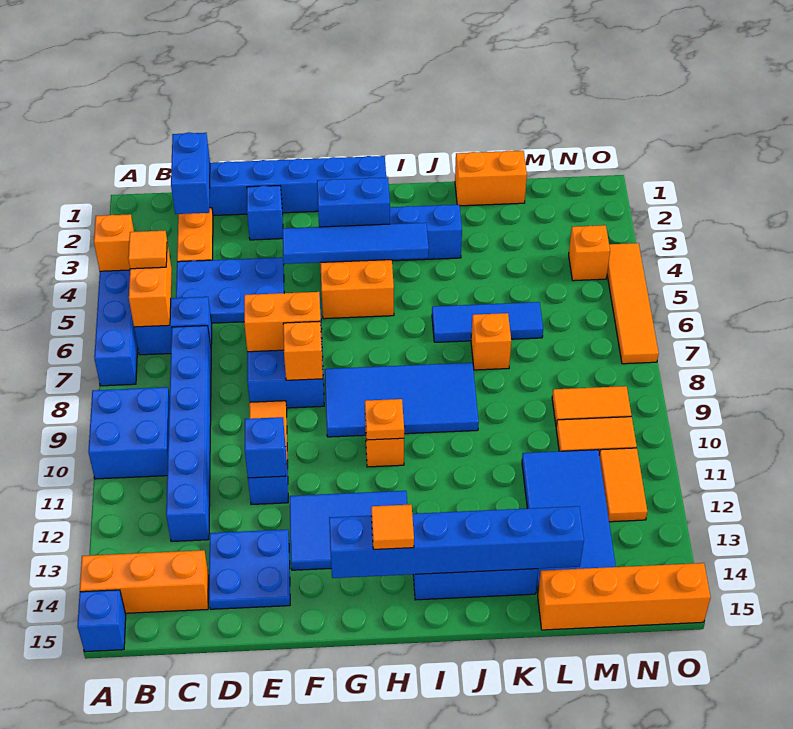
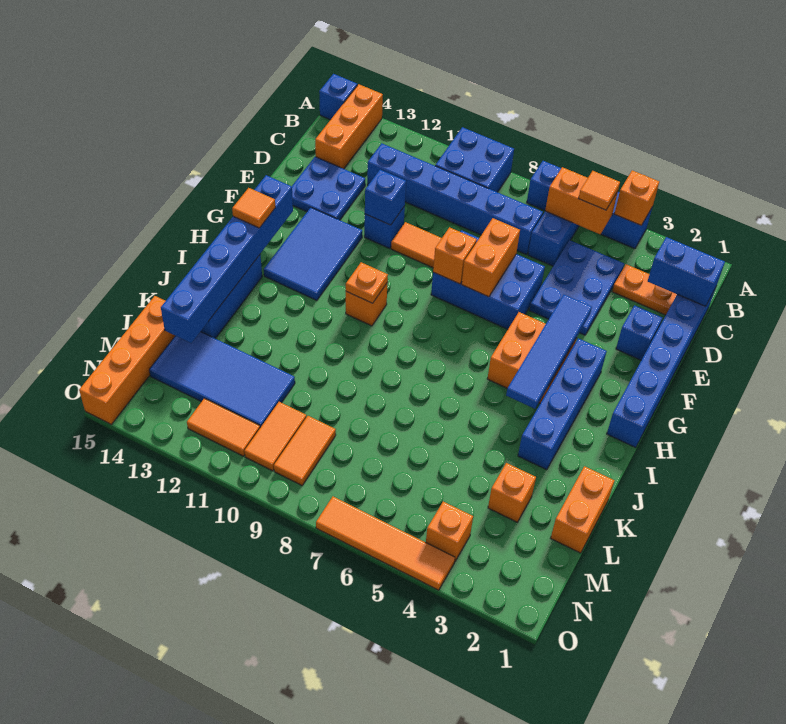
blue brick G3:H3 level 2 -> none
blue tile G8:J9 level 1 -> none
blue tile J6:L6 level 1 -> none
orange brick K7 level 1 -> orange brick L3 level 1

